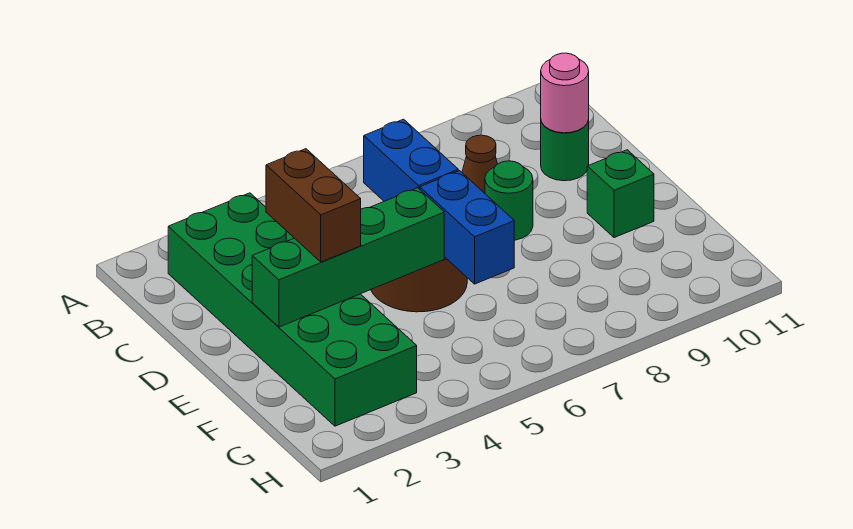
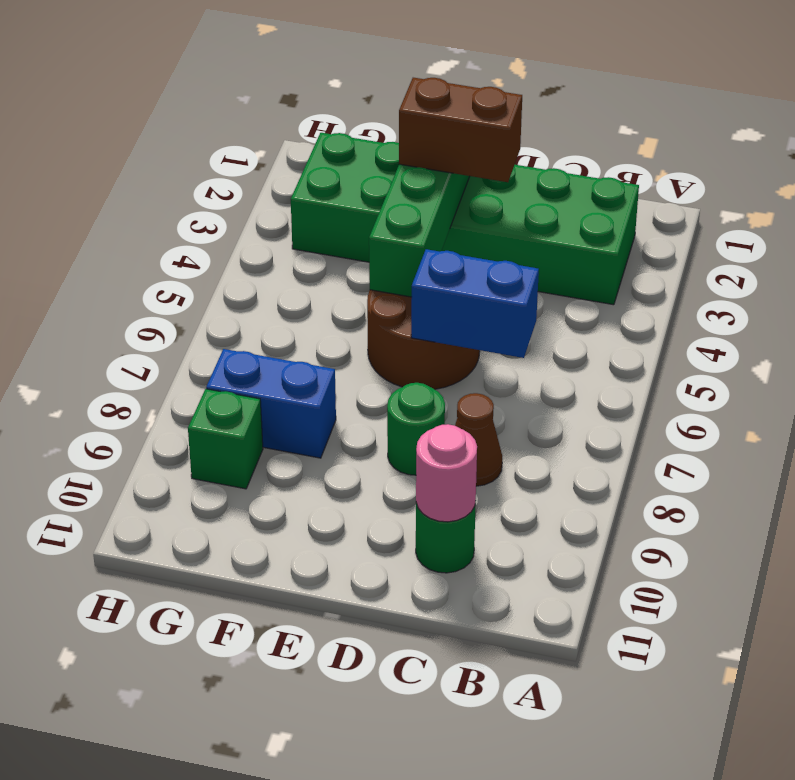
blue brick E6:F6 level 2 -> blue brick F8:G8 level 1
green brick E10 level 1 -> green brick G9 level 1

